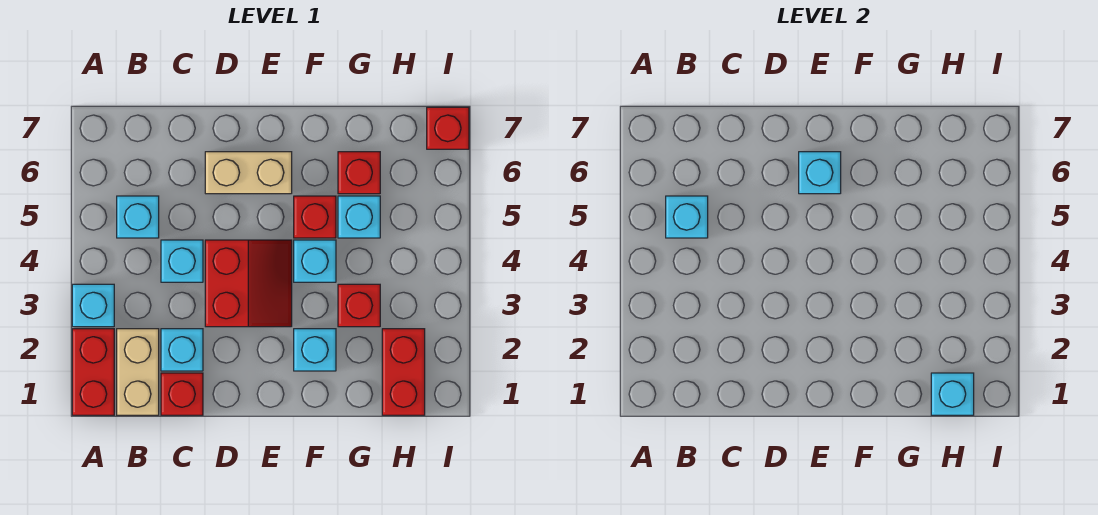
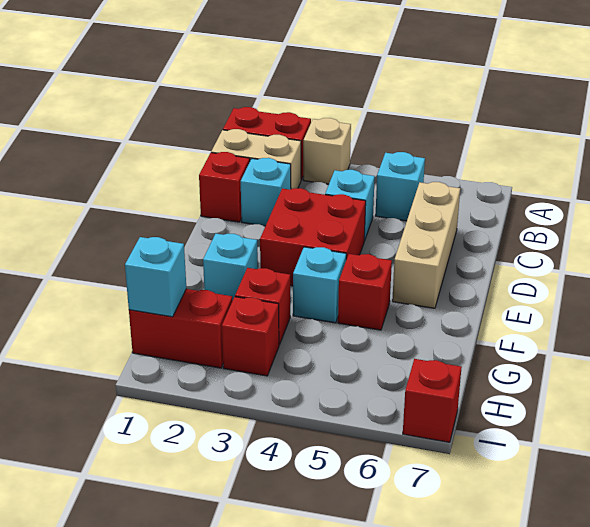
cyan brick A3 level 1 -> tan brick A3 level 1
cyan brick B5 level 2 -> none
red slope D3:E4 level 1 top D -> red brick D3:E4 level 1
tan brick D6:E6 level 1 -> tan brick C6:E6 level 1
cyan brick E6 level 2 -> none
cyan brick G5 level 1 -> none
red brick G6 level 1 -> red brick H3 level 1

